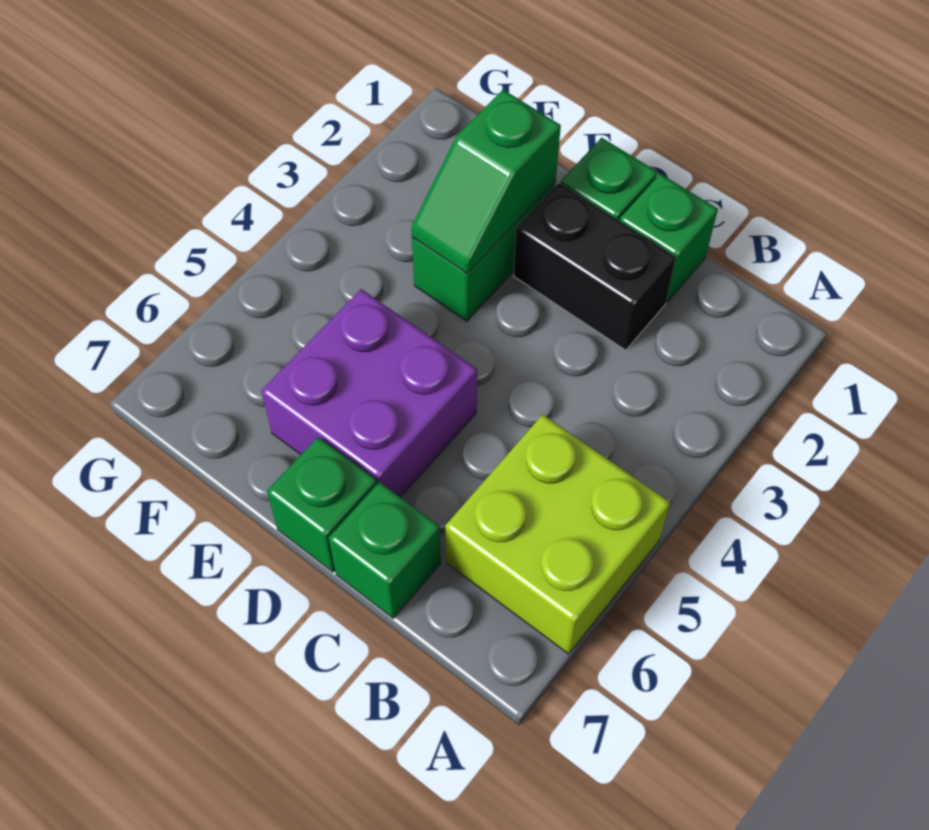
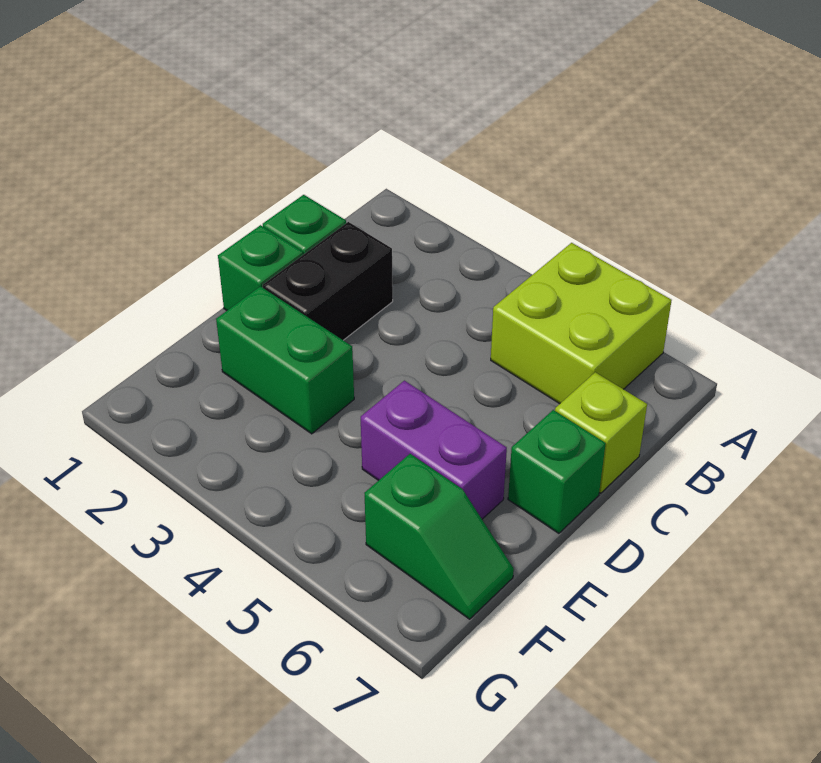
green brick C7 level 1 -> lime brick C7 level 1
purple brick D5:E6 level 1 -> purple brick E5:E6 level 1
green slope E2:E3 level 2 top 2 -> green slope F6:F7 level 1 top 6

